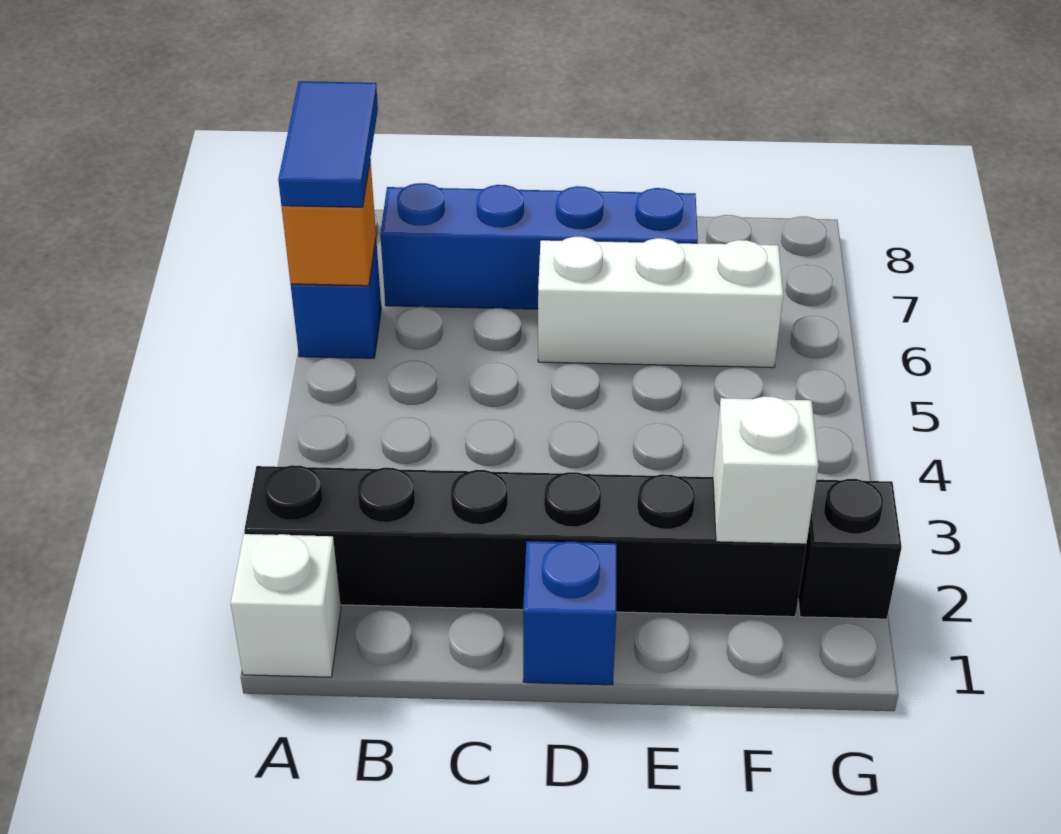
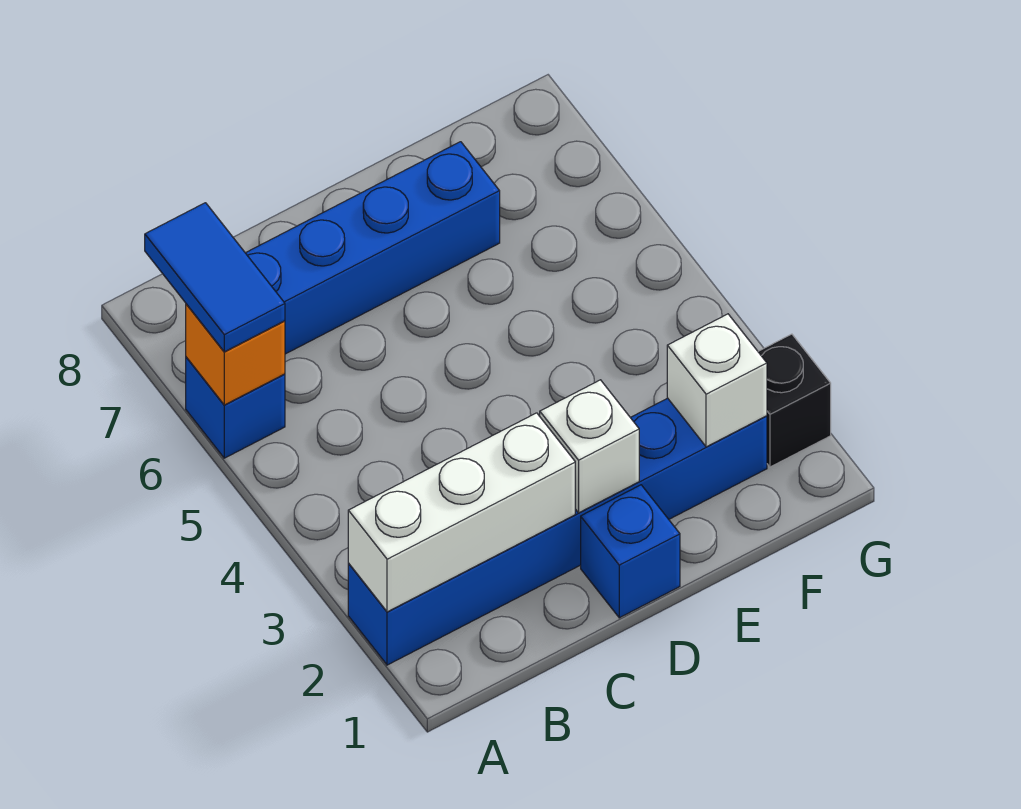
white brick A1 level 1 -> white brick D2 level 2
black brick A2:F2 level 1 -> blue brick A2:F2 level 1
white brick D6:F6 level 1 -> white brick A2:C2 level 2

